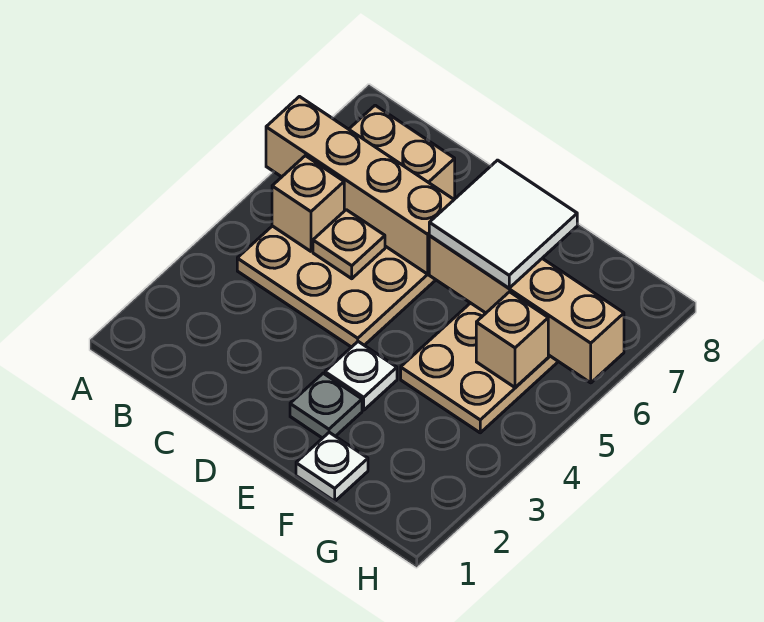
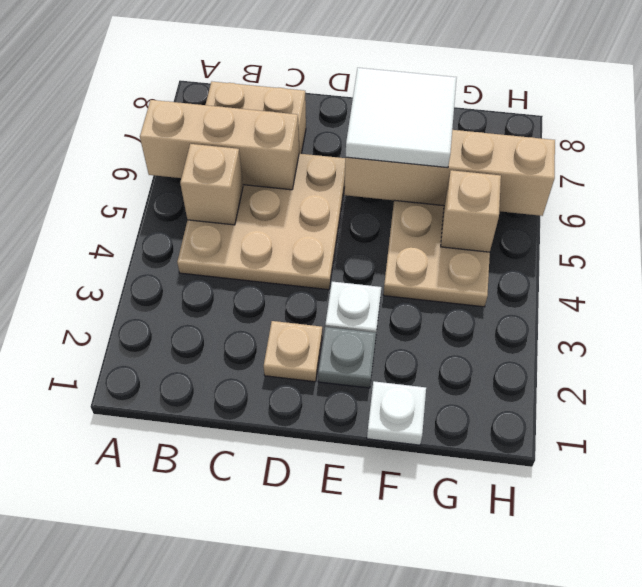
tan brick A6:D6 level 2 -> tan brick A6:C6 level 2
tan plate C5 level 2 -> tan plate D2 level 1

